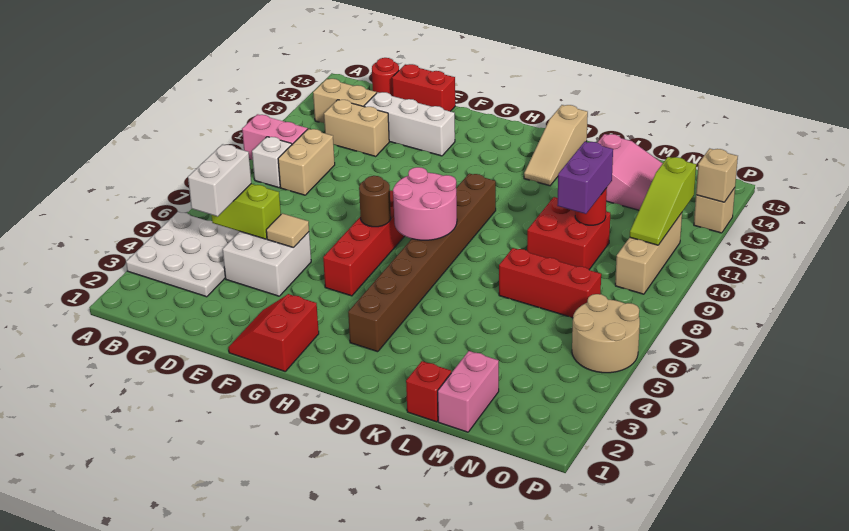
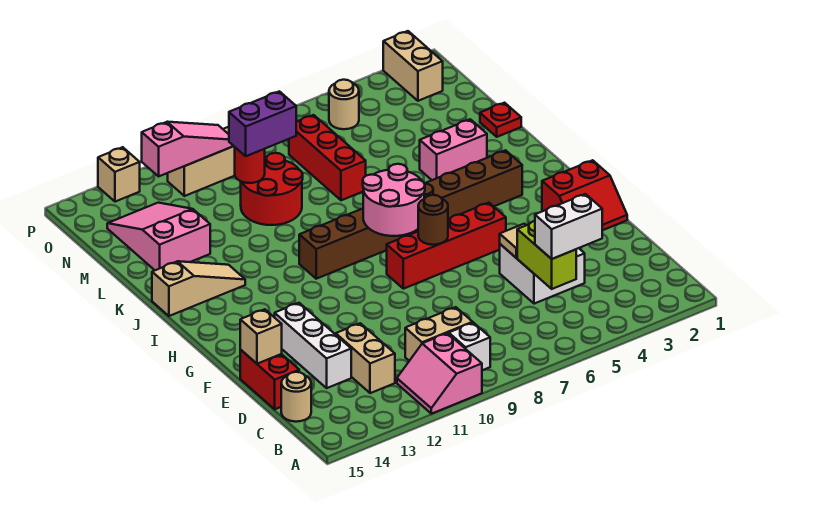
white plate A3:C5 level 1 -> none
tan brick B13:C13 level 1 -> tan brick O2:P2 level 1
red round brick C15 level 1 -> tan round brick C15 level 1
red brick L1 level 1 -> red plate L1 level 1
red brick L9:M10 level 1 -> red round brick L9:M10 level 1
pink brick M1:M2 level 1 -> pink brick K3:K4 level 1
tan round brick O5:P6 level 1 -> tan round brick O5 level 1
lime slope O10:O12 level 2 top 12 -> pink slope O10:O12 level 2 top 12
tan brick P13 level 2 -> tan brick E15 level 2

